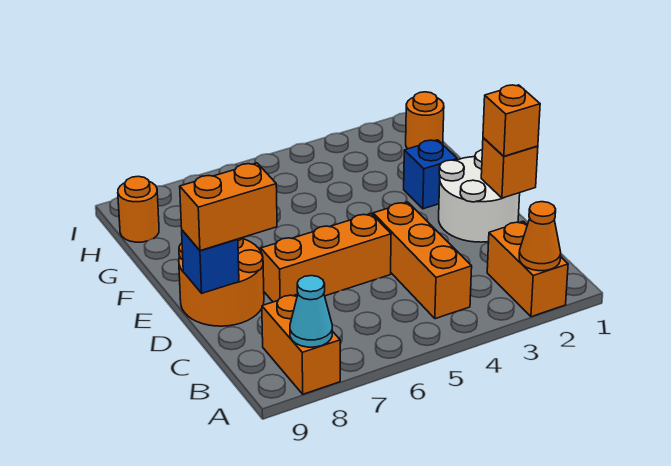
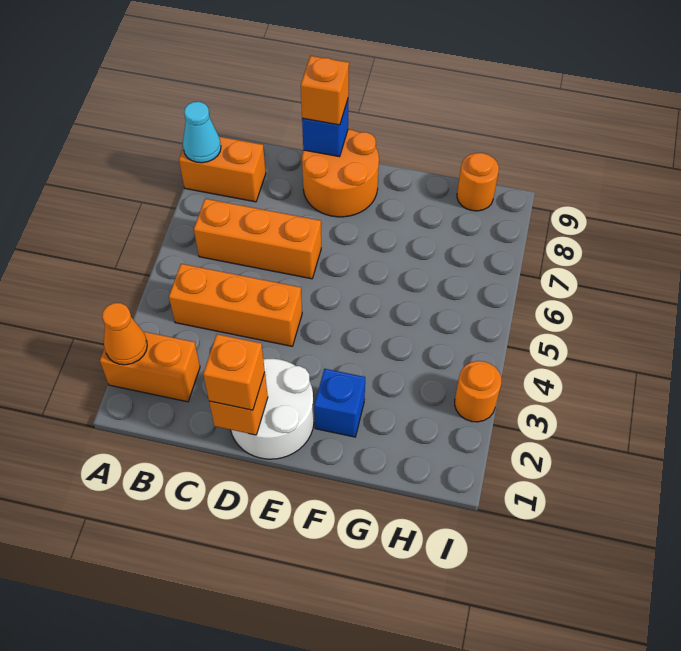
orange brick D5:D7 level 1 -> orange brick B6:D6 level 1
orange brick D8:D9 level 3 -> orange brick D9 level 3
orange round brick H1 level 1 -> orange round brick I3 level 1

